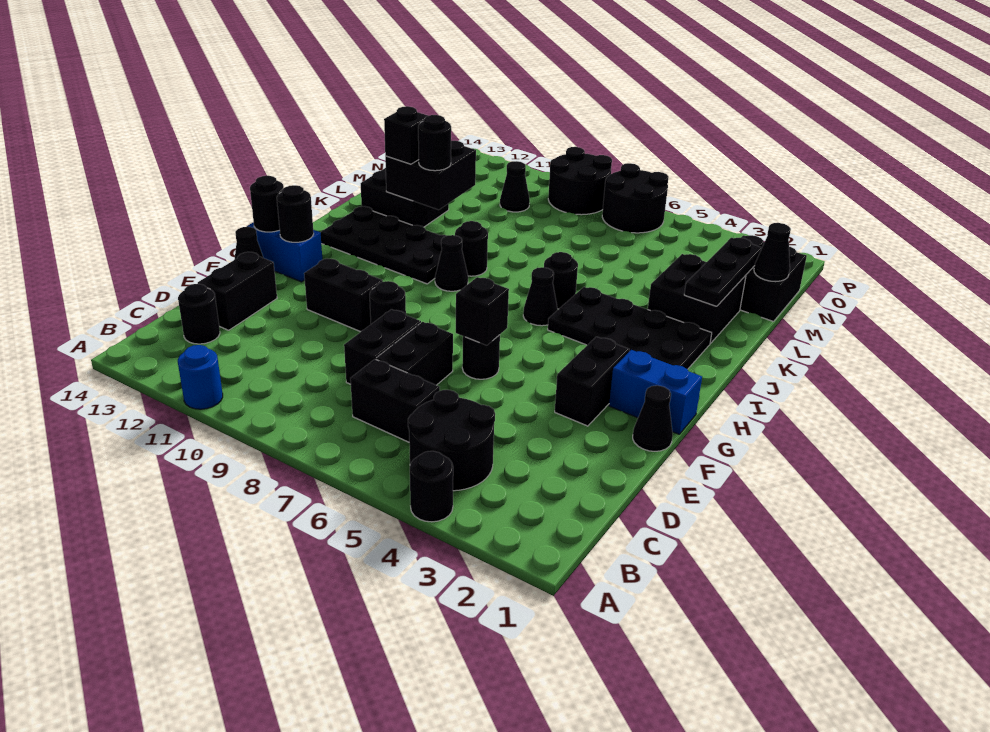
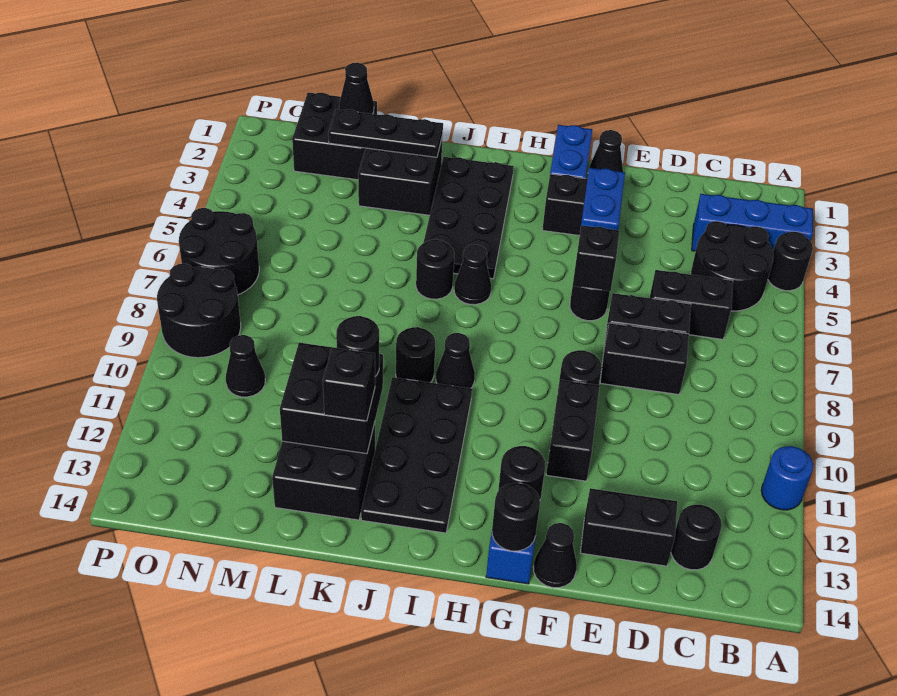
none -> blue brick A3:C3 level 1
black brick C6:C7 level 1 -> black brick C6:D6 level 1
none -> blue plate F3:F4 level 2

